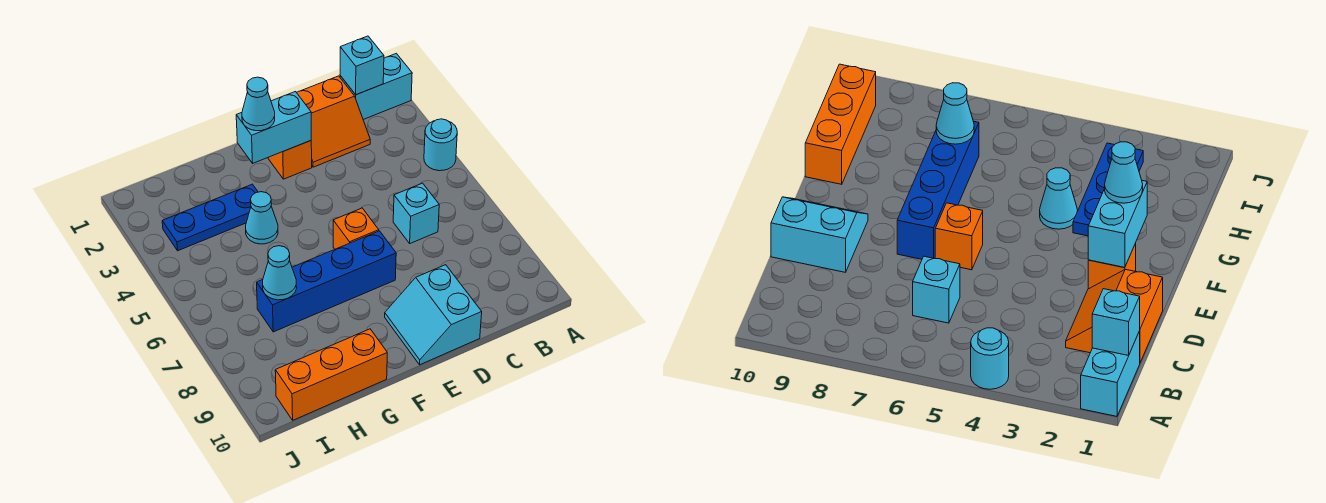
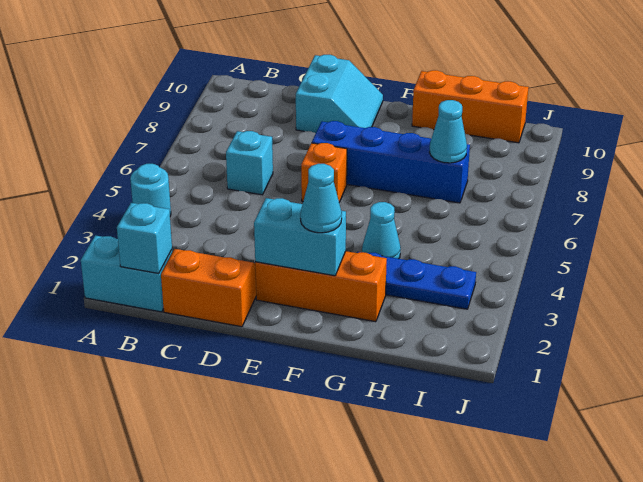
orange brick E2 level 1 -> orange brick E2:G2 level 1

